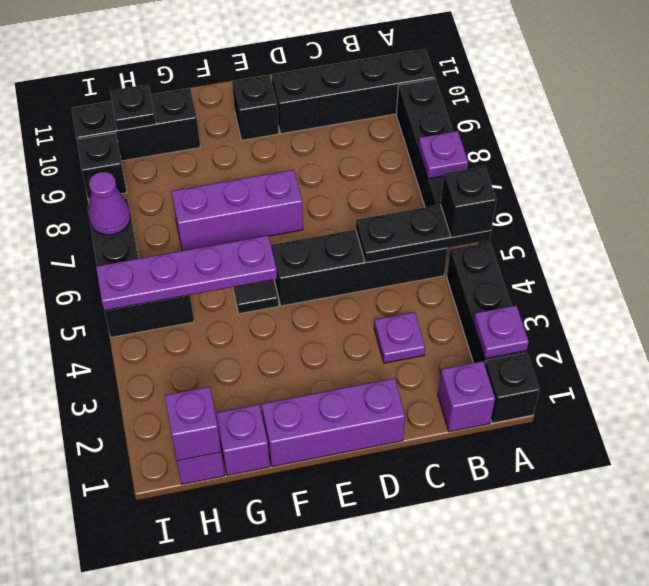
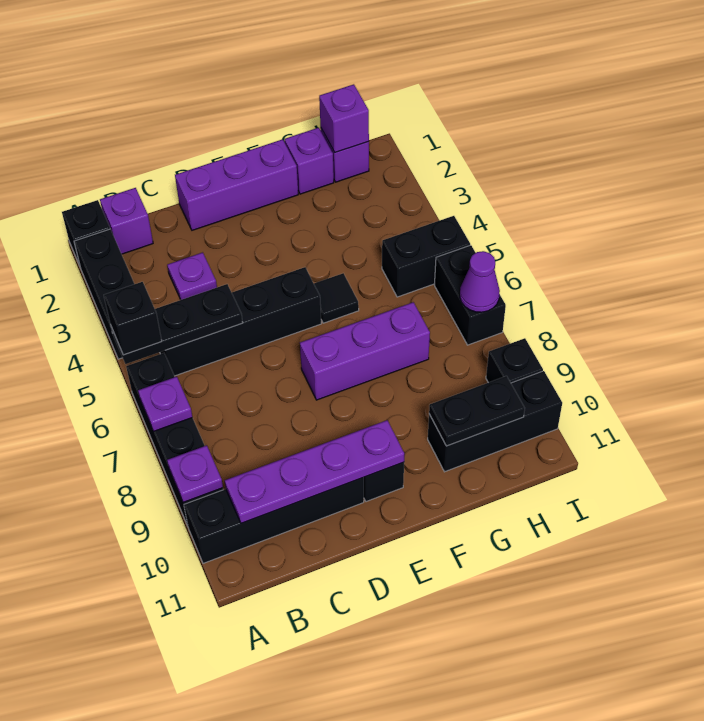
purple plate A2 level 2 -> purple plate A9 level 2
purple plate F5:I5 level 2 -> purple plate B10:E10 level 2
black plate H10 level 2 -> black plate G10:H10 level 2

